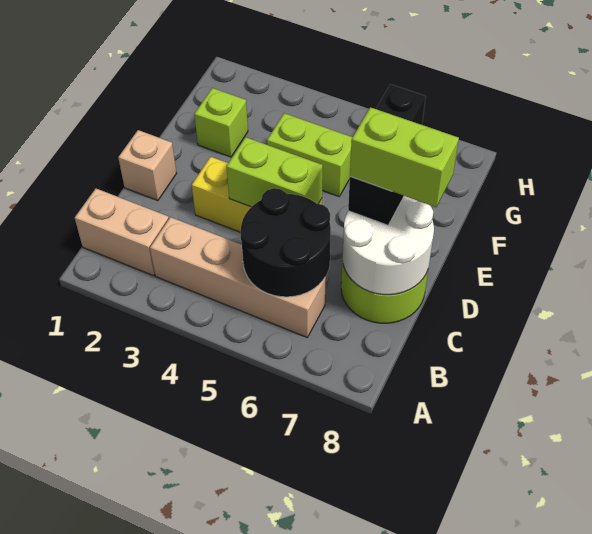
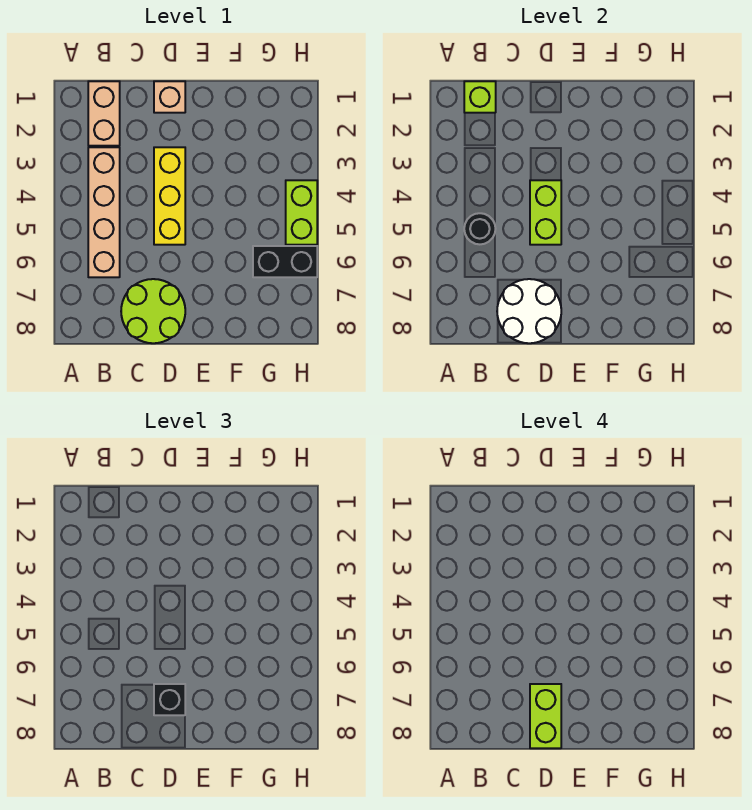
black round brick B5:C6 level 2 -> black round brick B5 level 2
lime brick F2 level 1 -> lime brick B1 level 2
lime brick F4:F5 level 1 -> lime brick H4:H5 level 1

